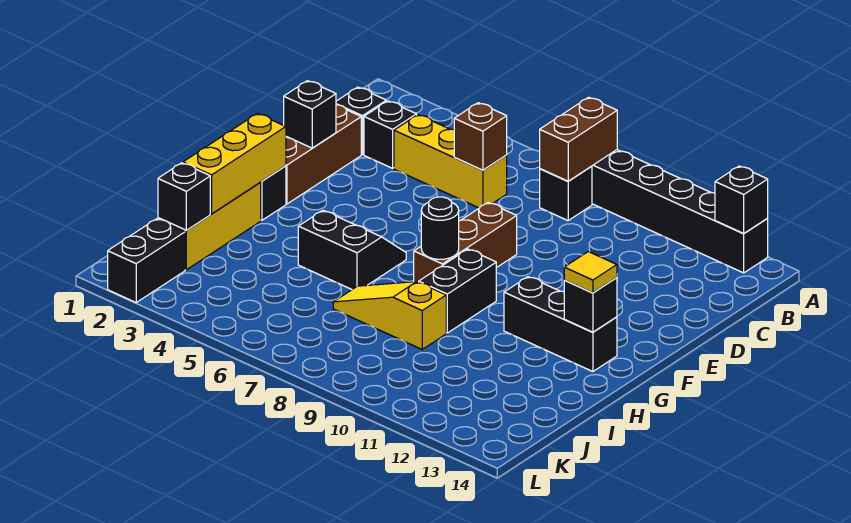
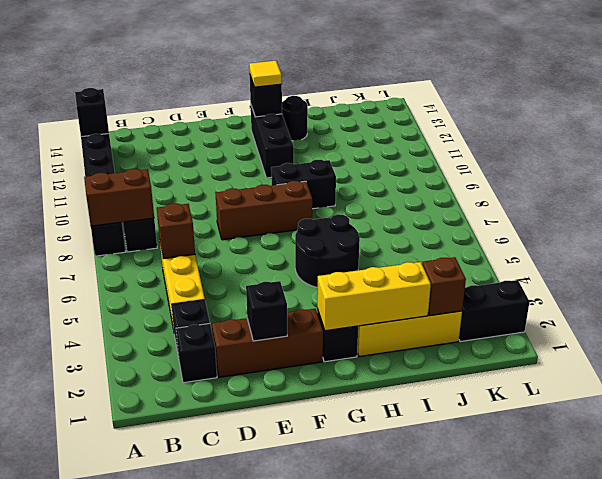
black slope G5:H6 level 1 top H -> black round brick G5:H6 level 1
black round brick G8 level 2 -> black round brick H13 level 1
yellow slope I7:I9 level 1 top 9 -> none
black brick J2 level 2 -> brown brick J2 level 2

